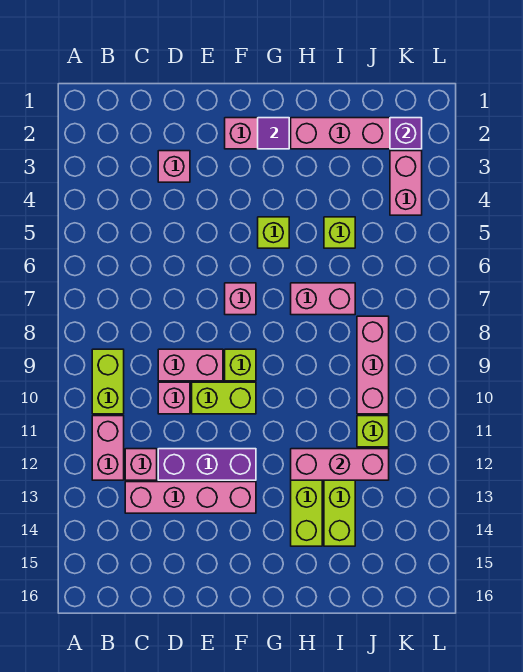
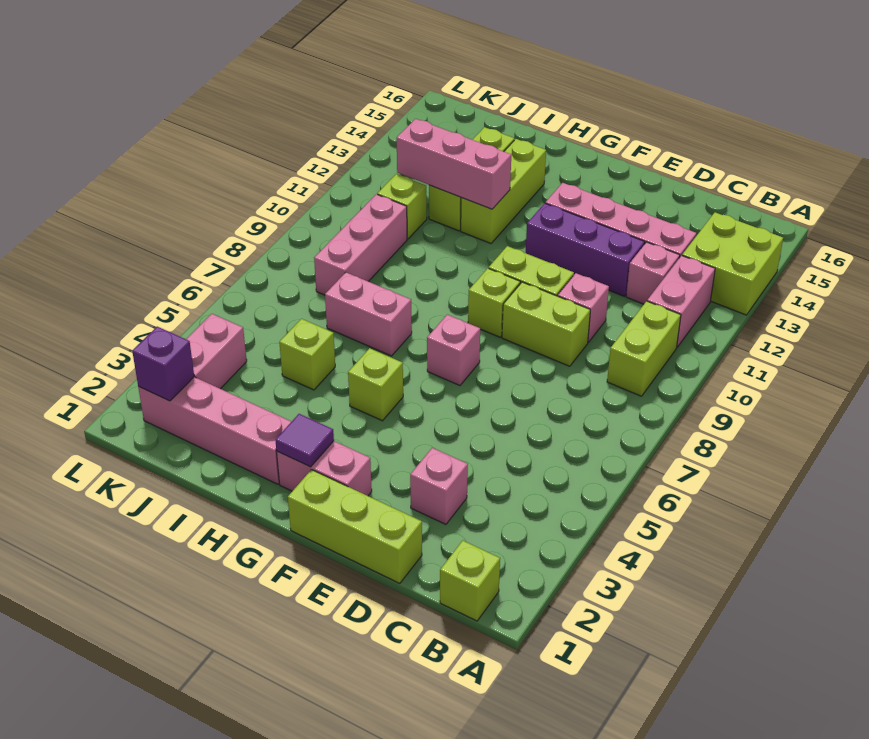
none -> lime brick A13:B14 level 1
none -> lime brick B1 level 1
none -> lime brick D1:F1 level 1
pink brick D9:E9 level 1 -> lime brick D9:E9 level 1

